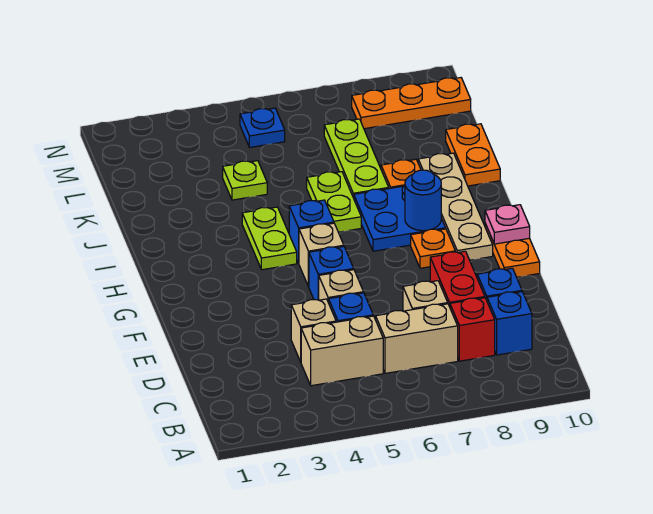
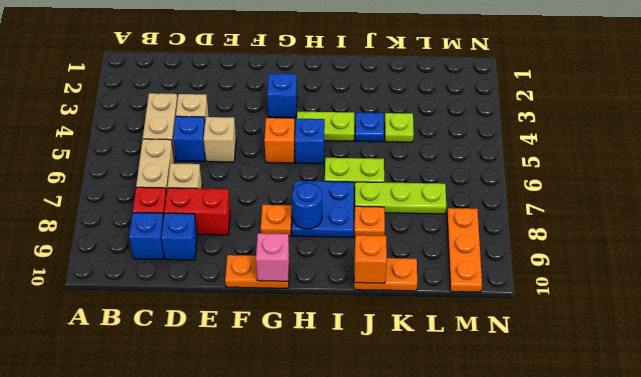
blue brick F5 level 1 -> blue brick G3 level 1
tan brick G5 level 1 -> orange brick G5 level 1
tan plate G9:J9 level 1 -> none
pink plate G10 level 2 -> pink brick G10 level 2
none -> orange brick J10 level 2
blue plate M5 level 1 -> blue plate J4 level 1

